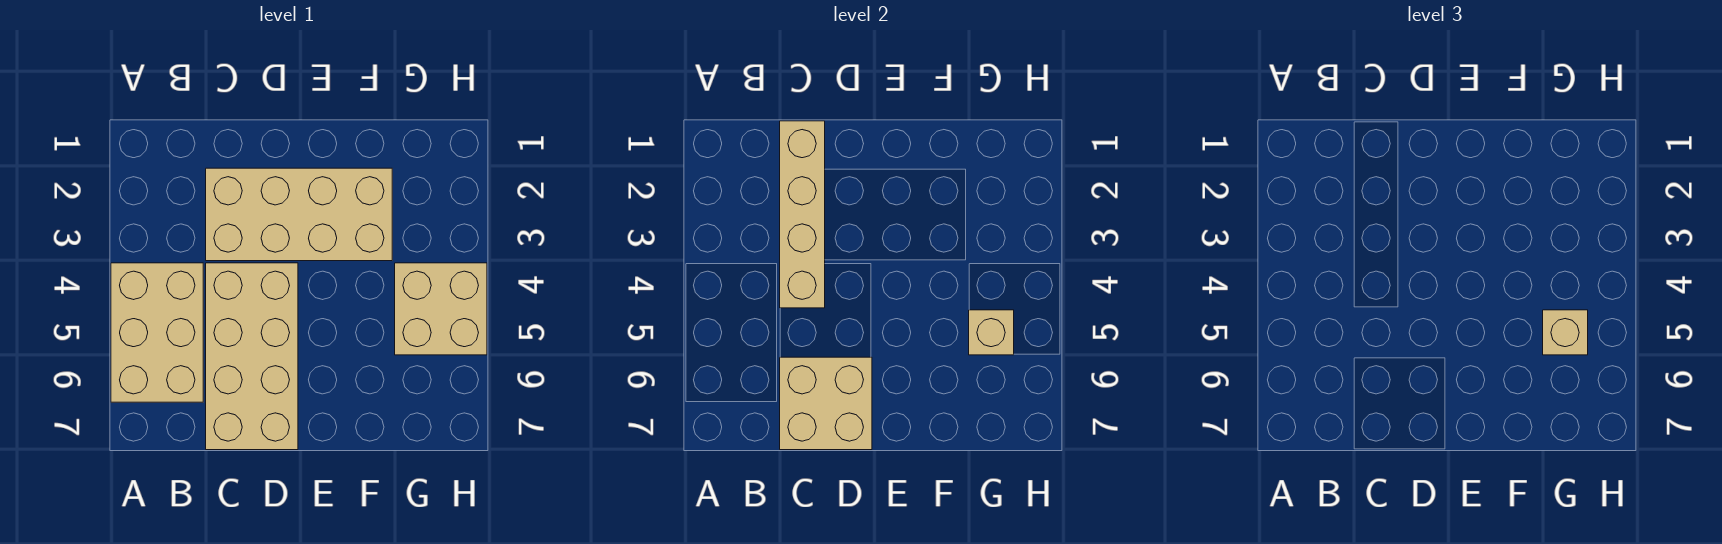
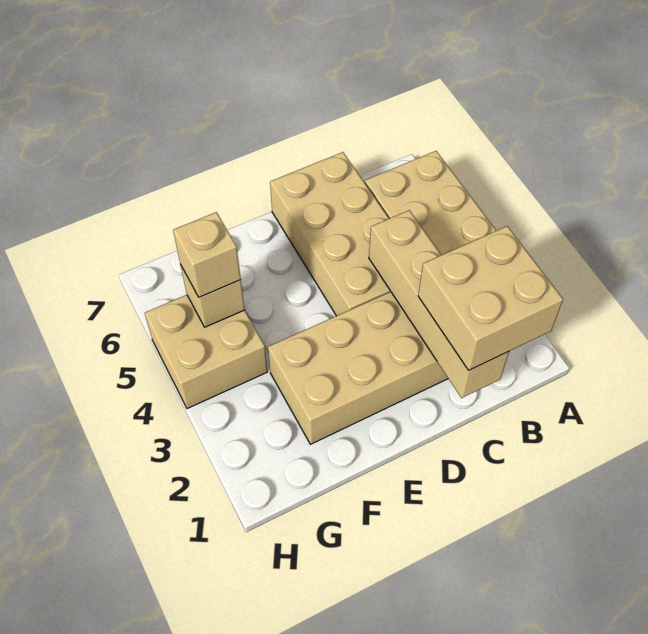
tan brick C6:D7 level 2 -> tan brick B1:C2 level 3

